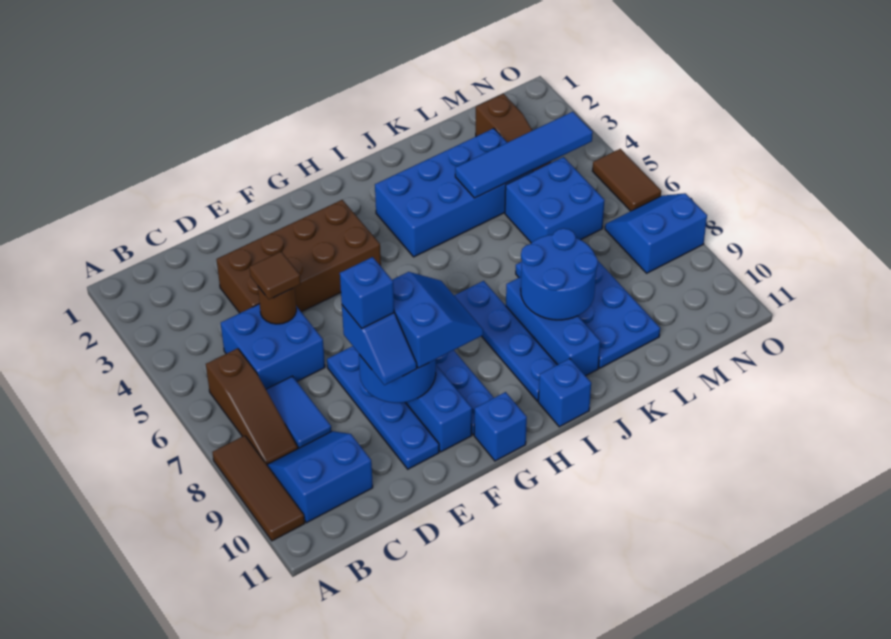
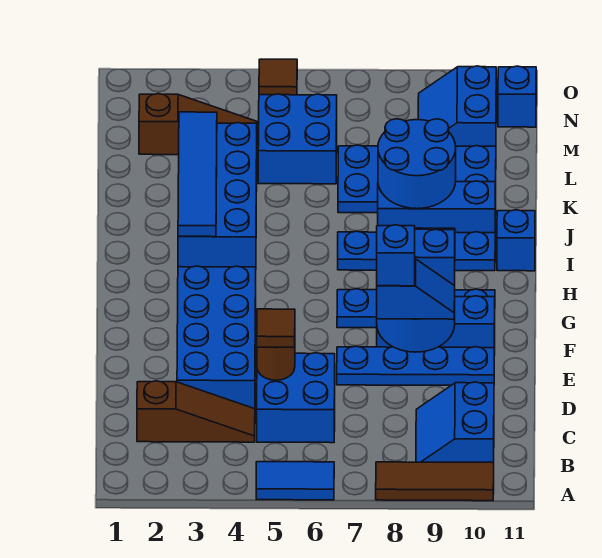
brown slope B6:B8 level 1 top 6 -> brown slope C2:C4 level 1 top 2
blue tile C7:C8 level 1 -> blue tile A5:A6 level 1
brown brick D3:G4 level 1 -> blue brick D3:G4 level 1
blue brick G11 level 1 -> blue brick N11 level 1
blue tile K4:N4 level 2 -> blue tile I3:L3 level 2
blue slope N7:O8 level 1 top 8 -> blue slope M9:N10 level 1 top 10
brown tile O5:O6 level 1 -> brown tile O5 level 1

